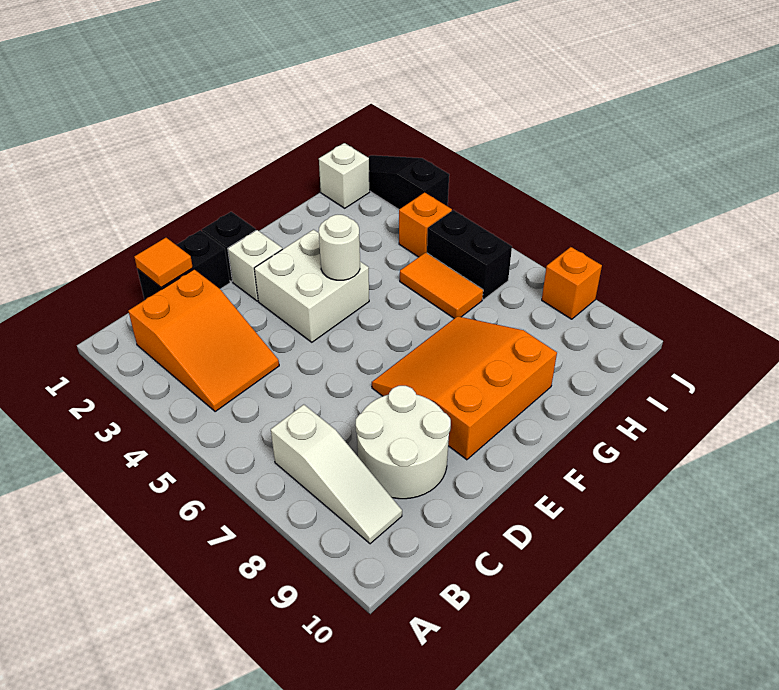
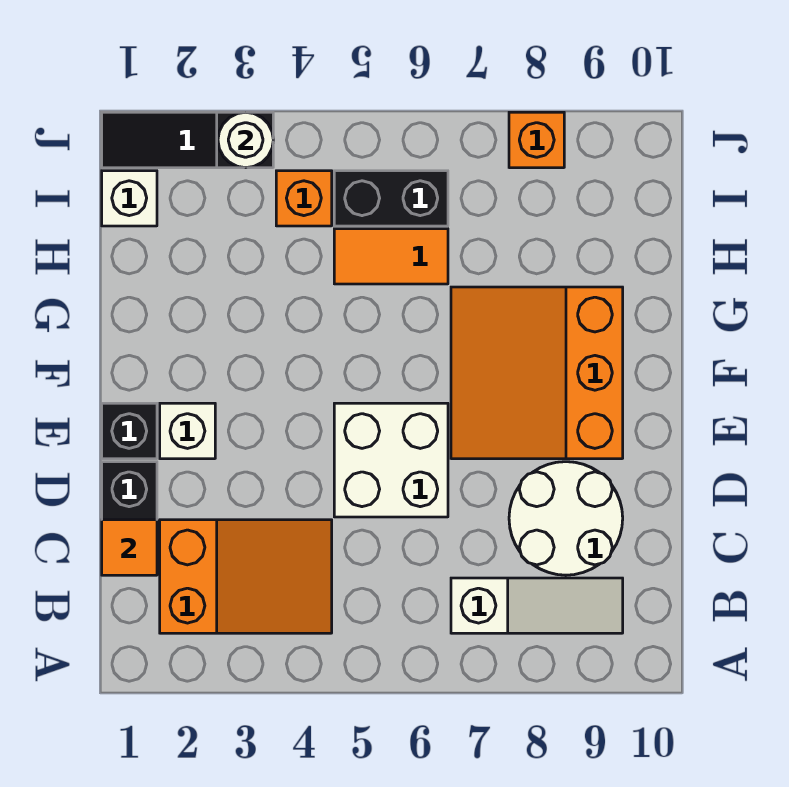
white brick E3:F4 level 1 -> white brick D5:E6 level 1
white round brick F4 level 2 -> white round brick J3 level 2

